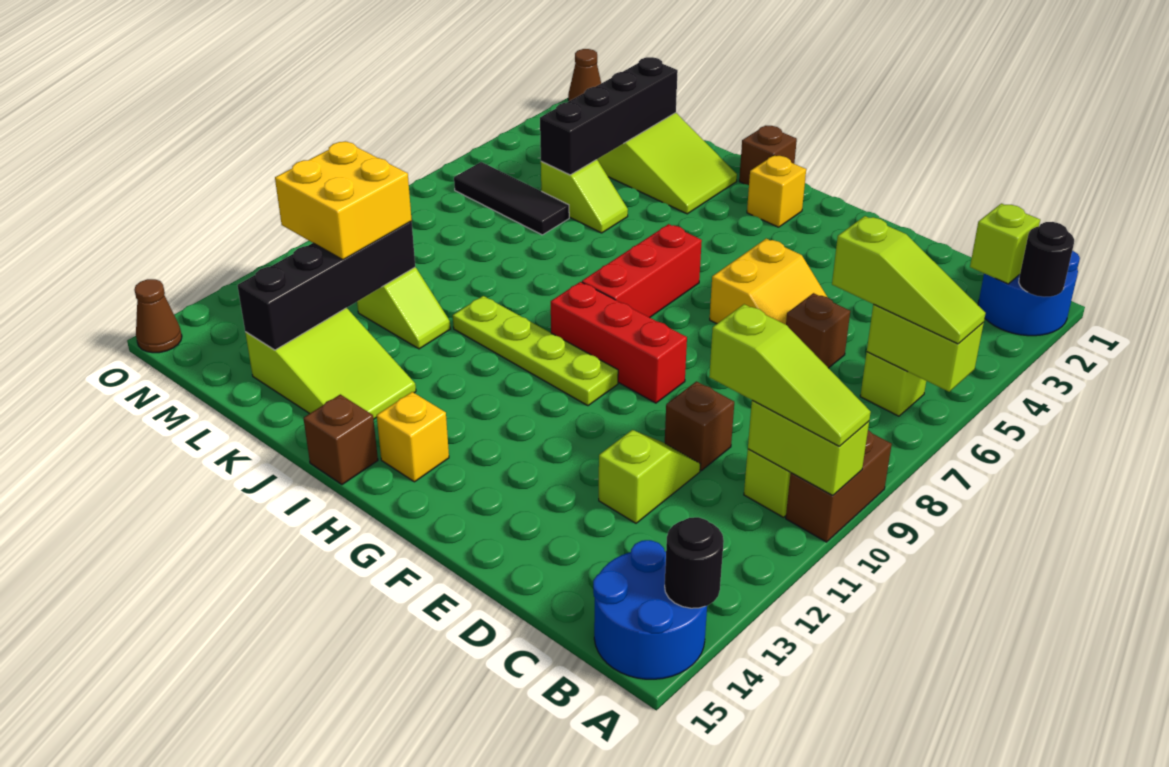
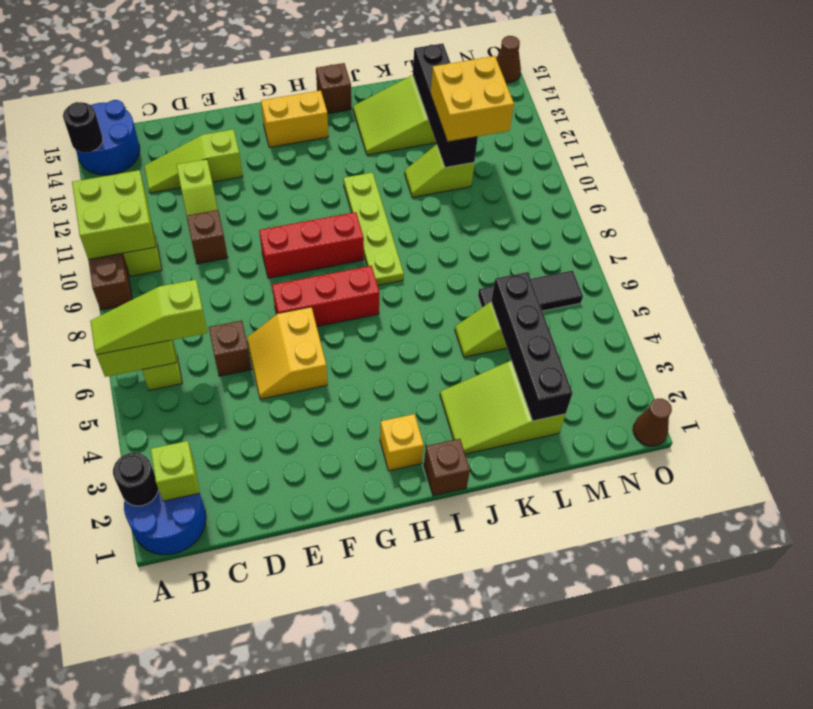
lime brick A10:B10 level 2 -> lime brick A10:B11 level 2
lime slope A10:C10 level 3 top C -> lime slope C13:E13 level 1 top E
lime plate G10:J10 level 1 -> lime plate I8:I11 level 1
red brick H6:H8 level 1 -> red brick F7:H7 level 1
yellow brick H14 level 1 -> yellow brick G14:H14 level 1

